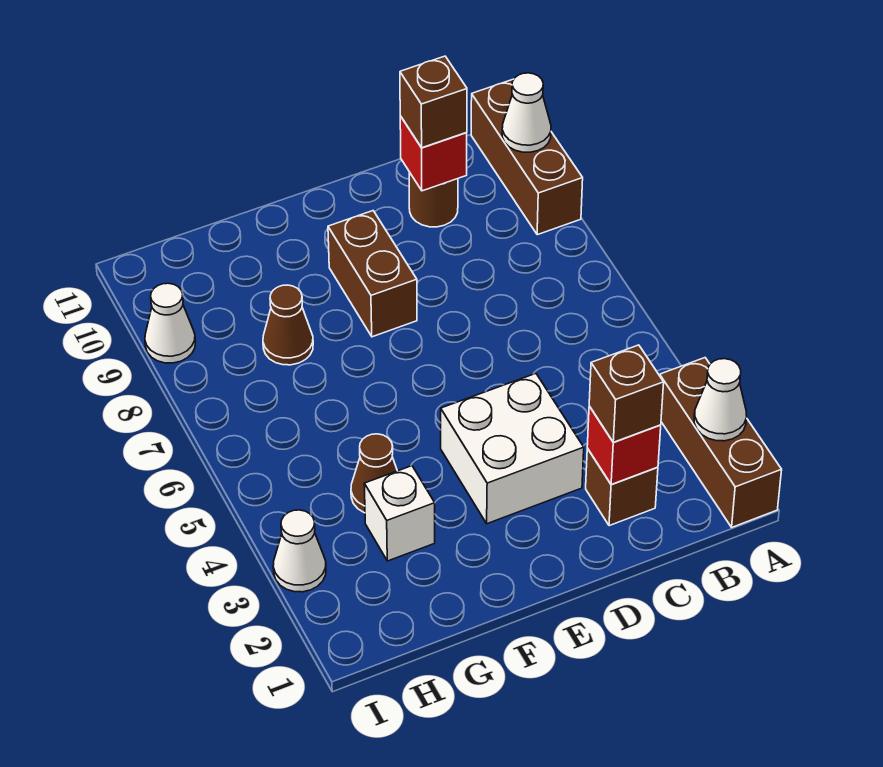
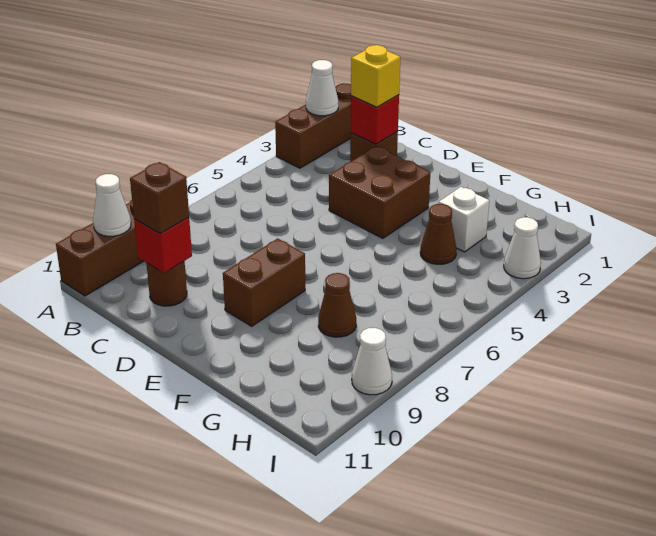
brown brick C2 level 3 -> yellow brick C2 level 3
white brick D3:E4 level 1 -> brown brick D3:E4 level 1

